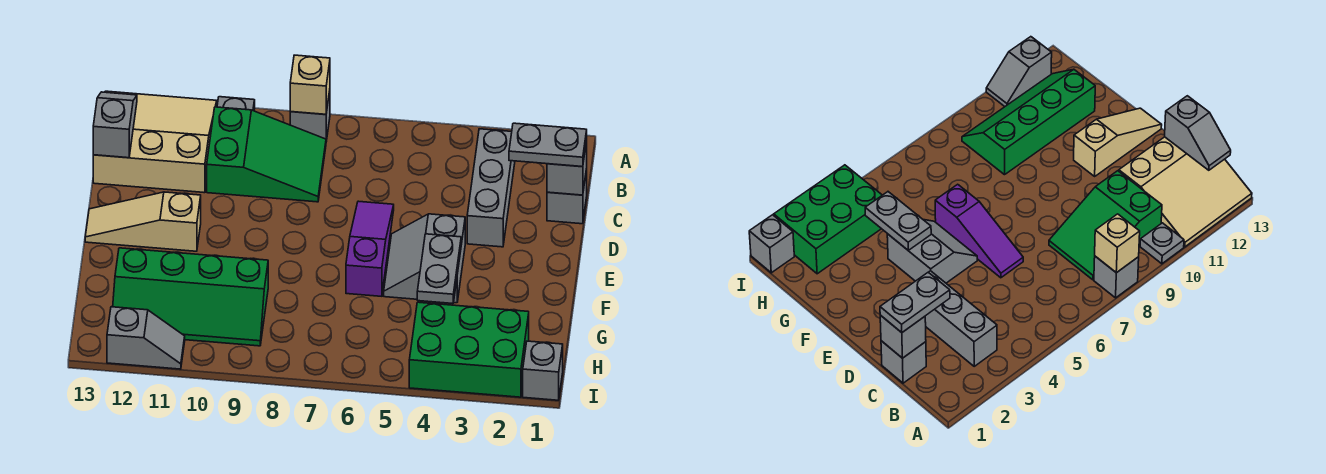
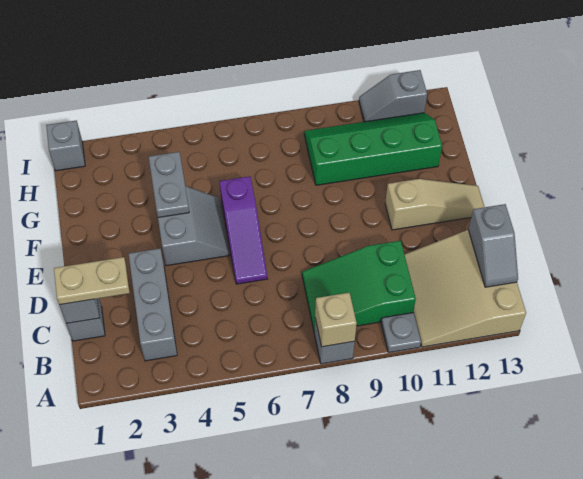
tan slope A11:C13 level 1 top C -> tan slope A11:C13 level 1 top 13
grey plate C1:C2 level 3 -> tan plate C1:C2 level 3
green brick H2:I4 level 1 -> none

